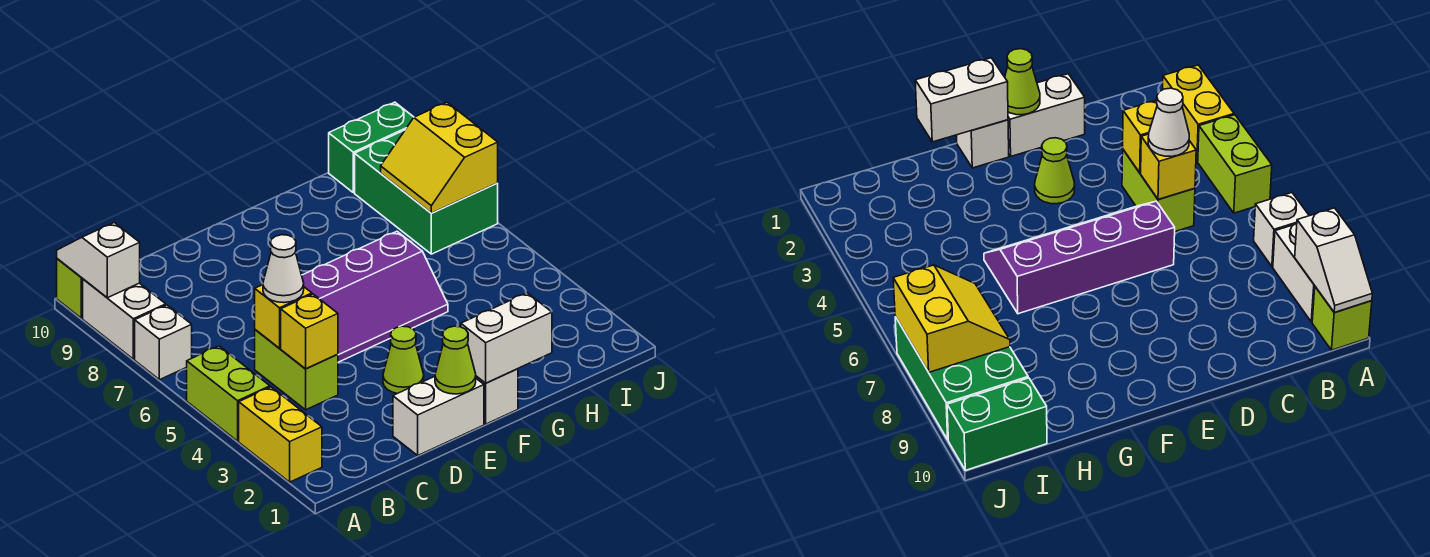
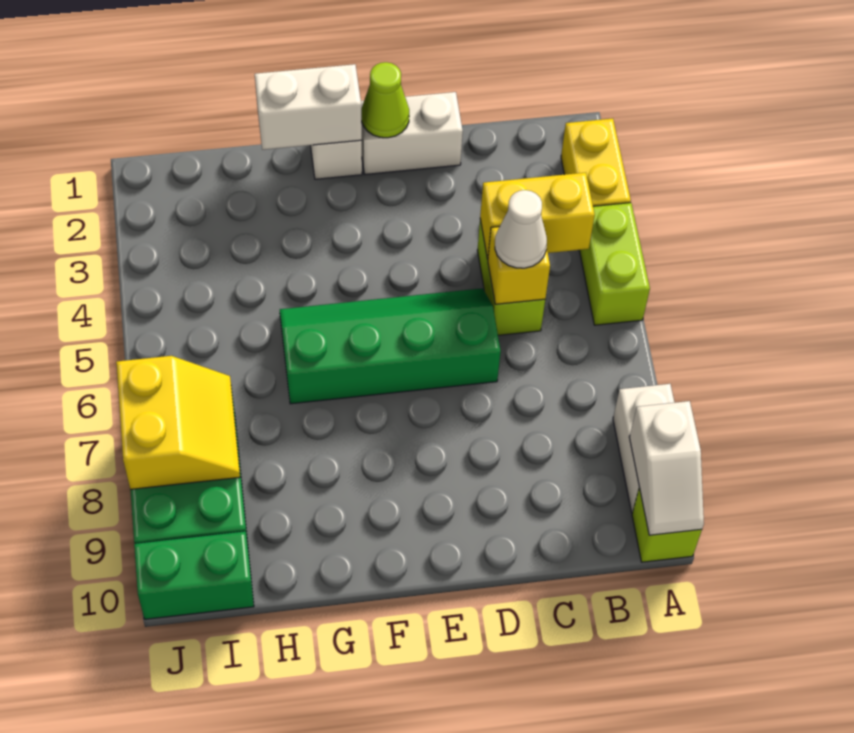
white brick A7 level 1 -> none
yellow brick C4 level 2 -> yellow brick B4:C4 level 2
purple slope D5:G6 level 1 top 6 -> green slope D5:G6 level 1 top 6
lime cone E3 level 1 -> none

